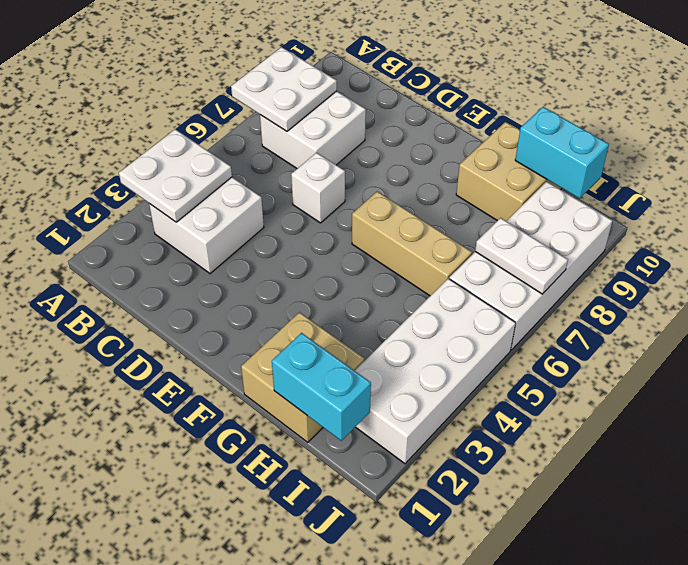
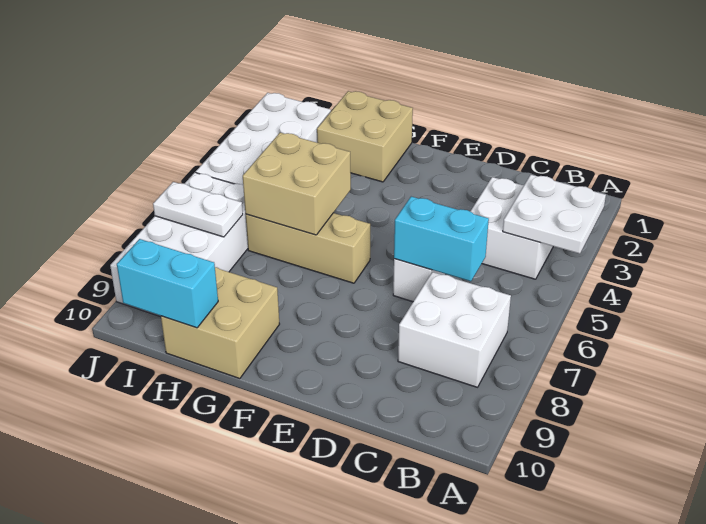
white plate A7:B8 level 2 -> none
none -> tan brick G5:H6 level 2
cyan brick H1:I1 level 2 -> cyan brick C6:D6 level 2

